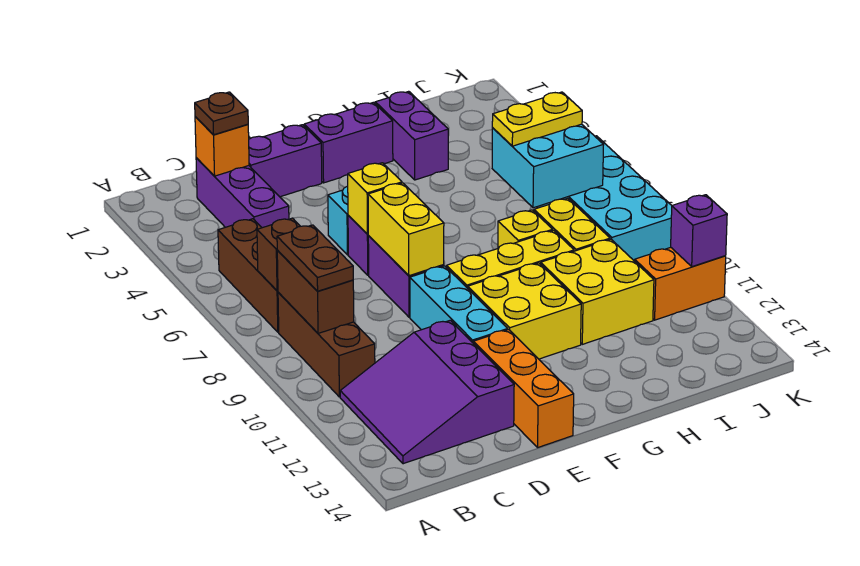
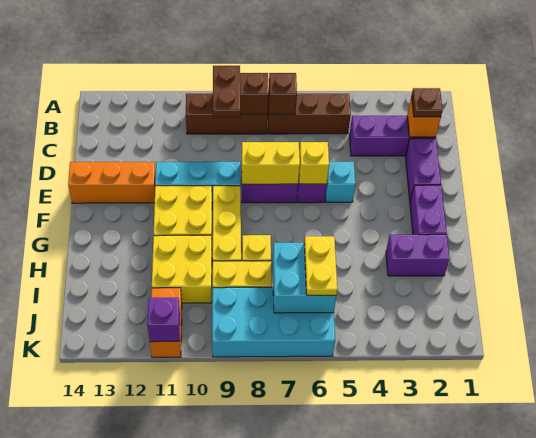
brown plate B8:B9 level 3 -> brown plate B9:C9 level 3
purple slope B11:D13 level 1 top D -> none

